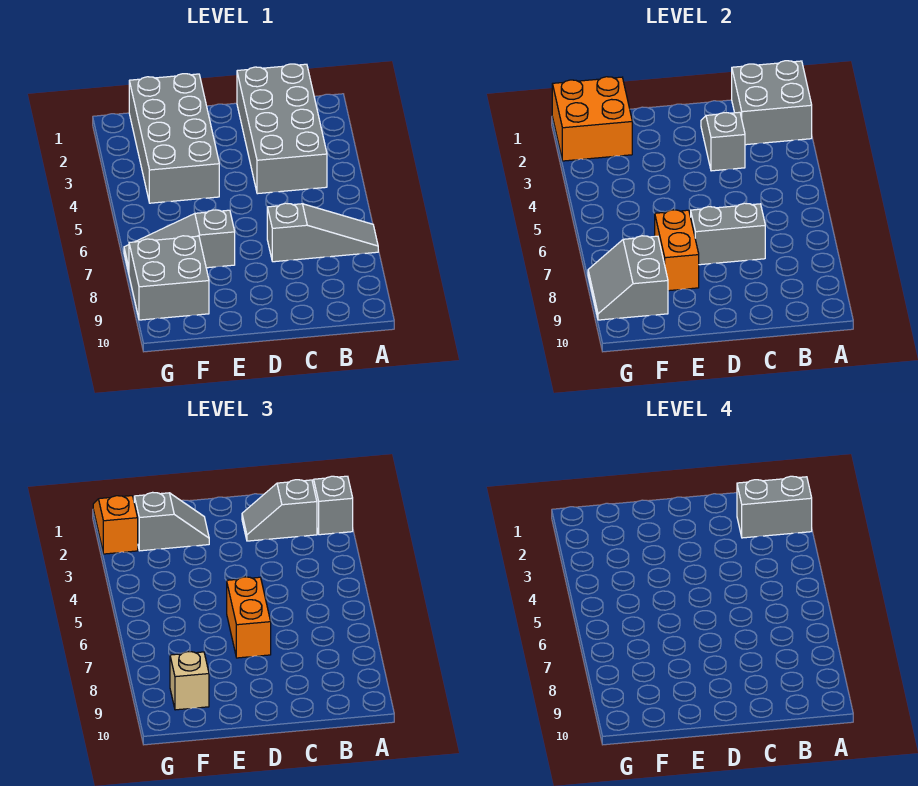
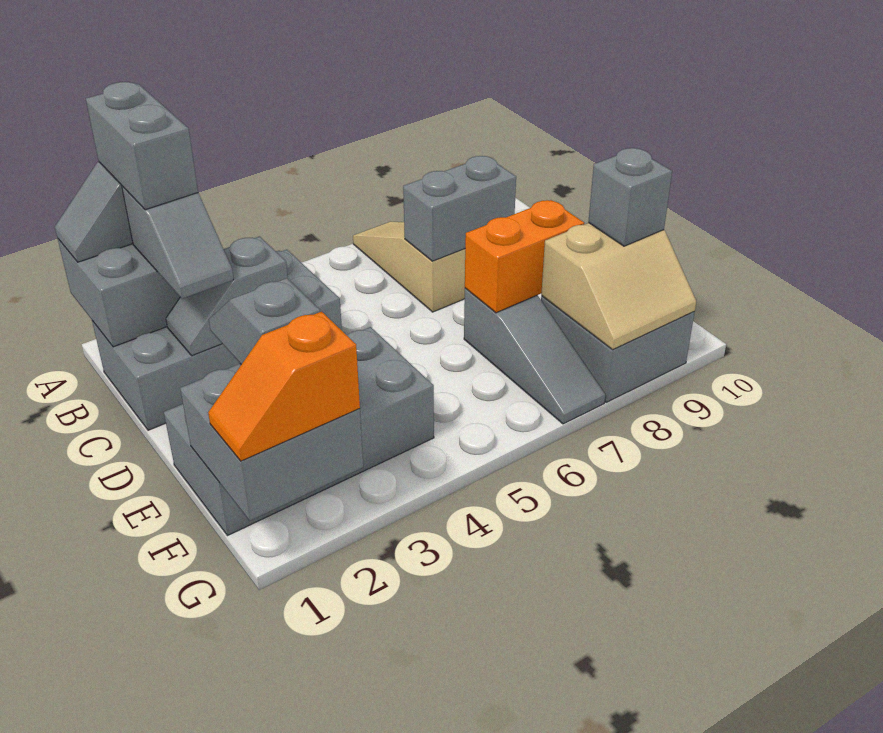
grey slope A7:C7 level 1 top C -> tan slope A7:C7 level 1 top C
grey brick C7:D7 level 2 -> grey brick C7:C8 level 2
orange brick D6:D7 level 3 -> none
orange brick F1:G2 level 2 -> grey brick F1:G2 level 2
grey slope F8:G9 level 2 top F -> tan slope F8:G9 level 2 top F
tan brick F9 level 3 -> grey brick F9 level 3

